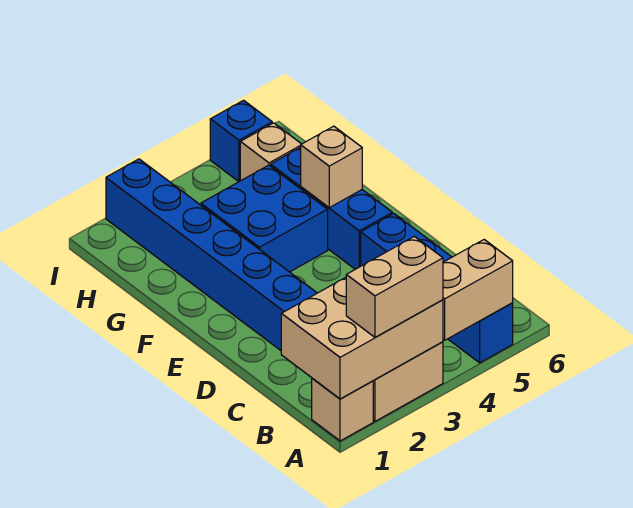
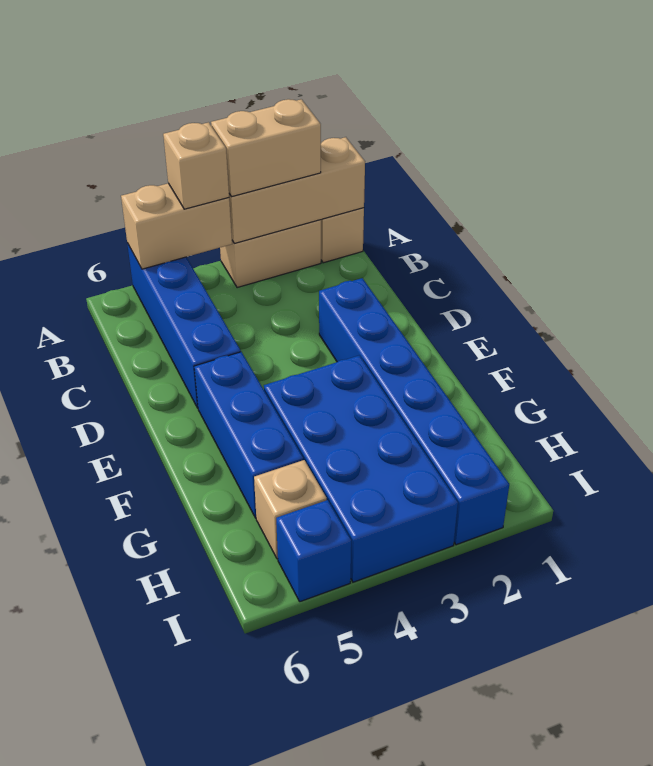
tan brick A1:B3 level 2 -> tan brick A1:A3 level 2
blue brick F3:G4 level 1 -> blue brick F3:I4 level 1
tan brick F5 level 2 -> tan brick A4 level 3

